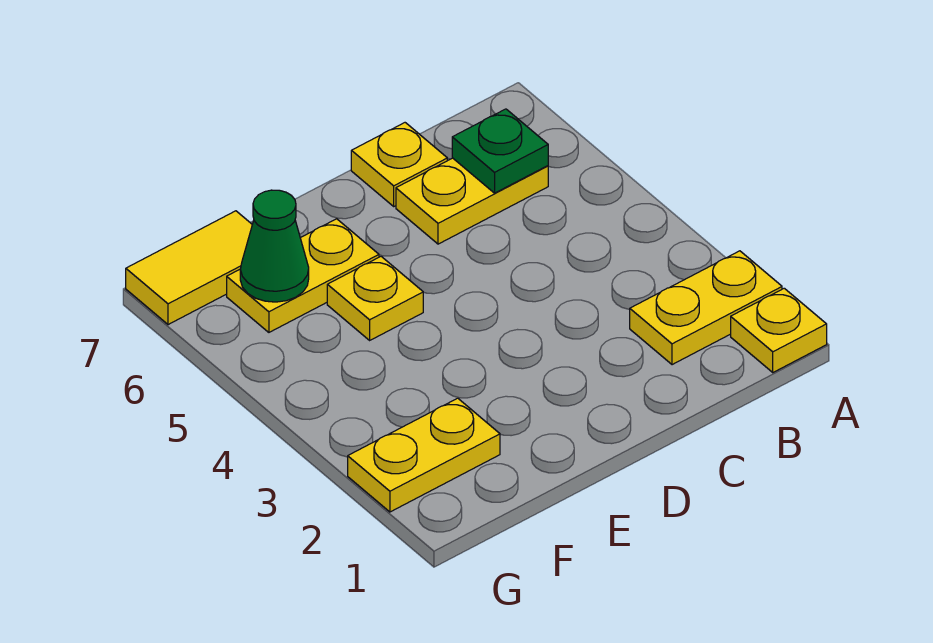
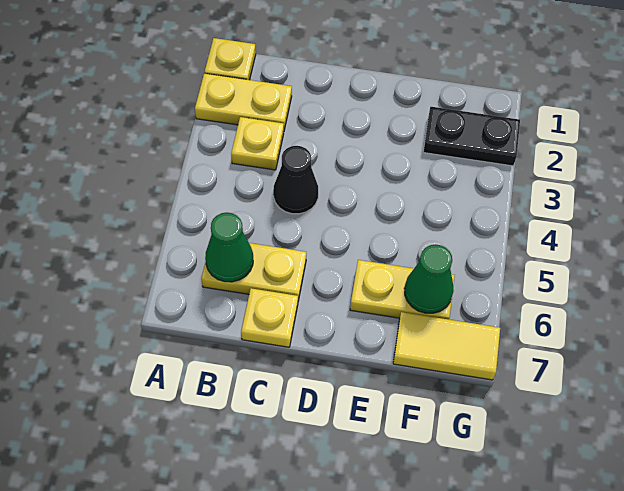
green plate B6 level 2 -> green cone B6 level 2
none -> black cone C4 level 1
yellow plate E5 level 1 -> yellow plate B3 level 1
yellow plate F2:G2 level 1 -> black plate F2:G2 level 1

